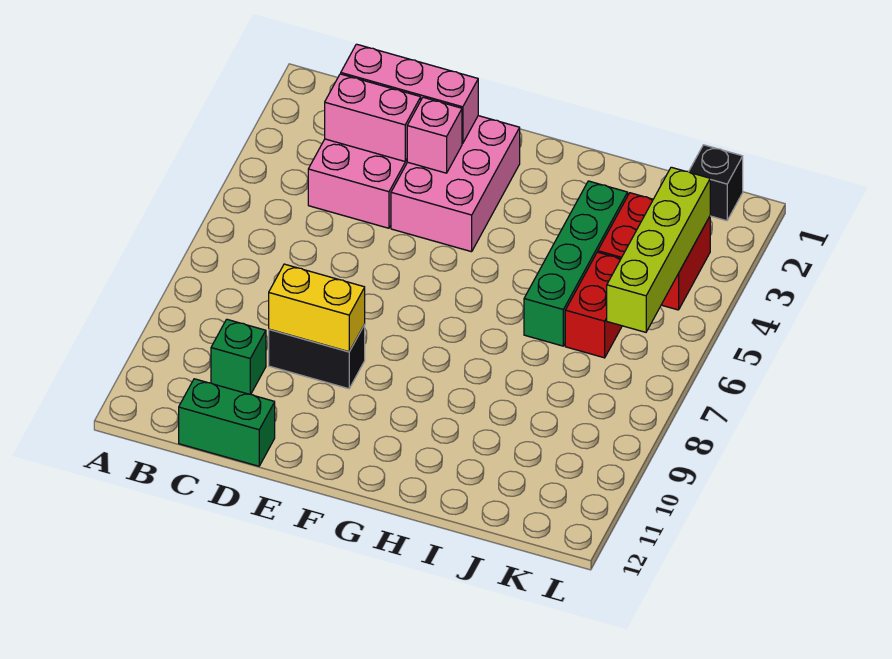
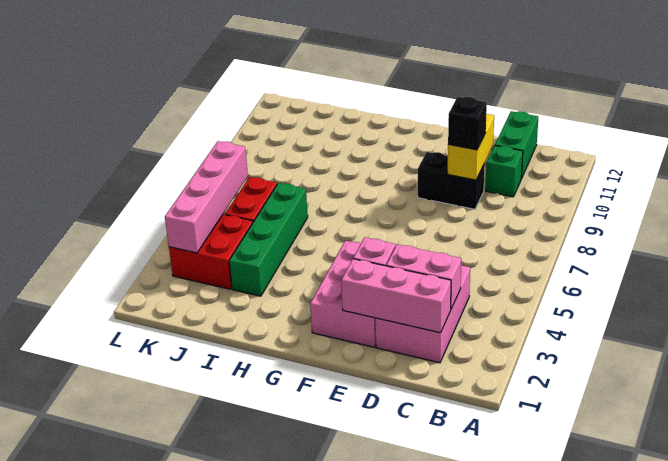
green brick C12:D12 level 1 -> green brick C11:C12 level 1
yellow brick D9:E9 level 2 -> yellow brick D9:D10 level 2
black brick K1 level 1 -> black brick D9 level 3
lime brick K3:K6 level 2 -> pink brick K3:K6 level 2

